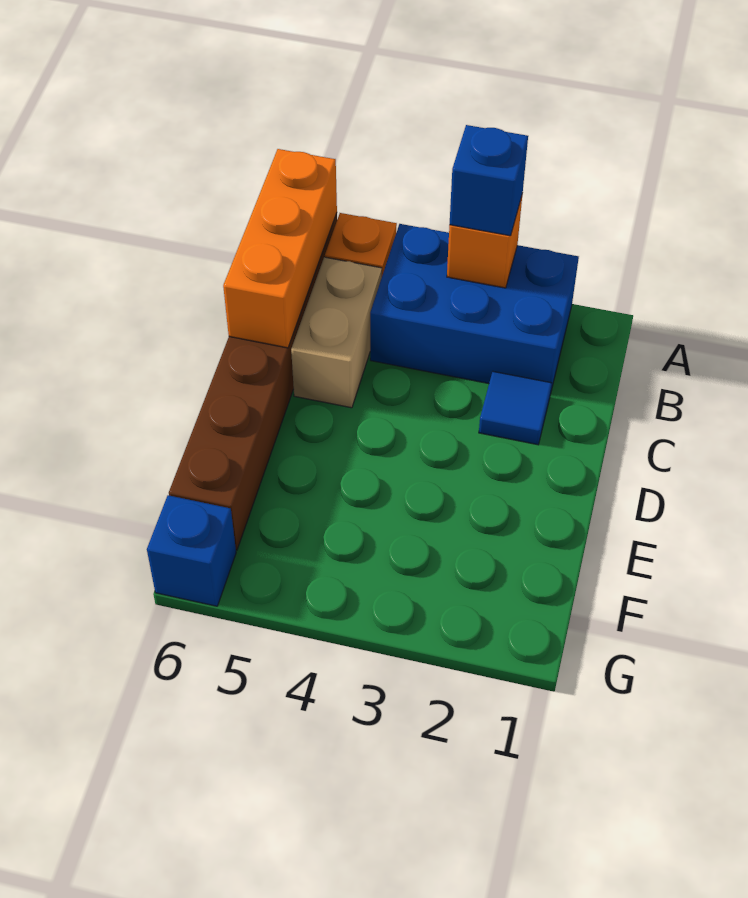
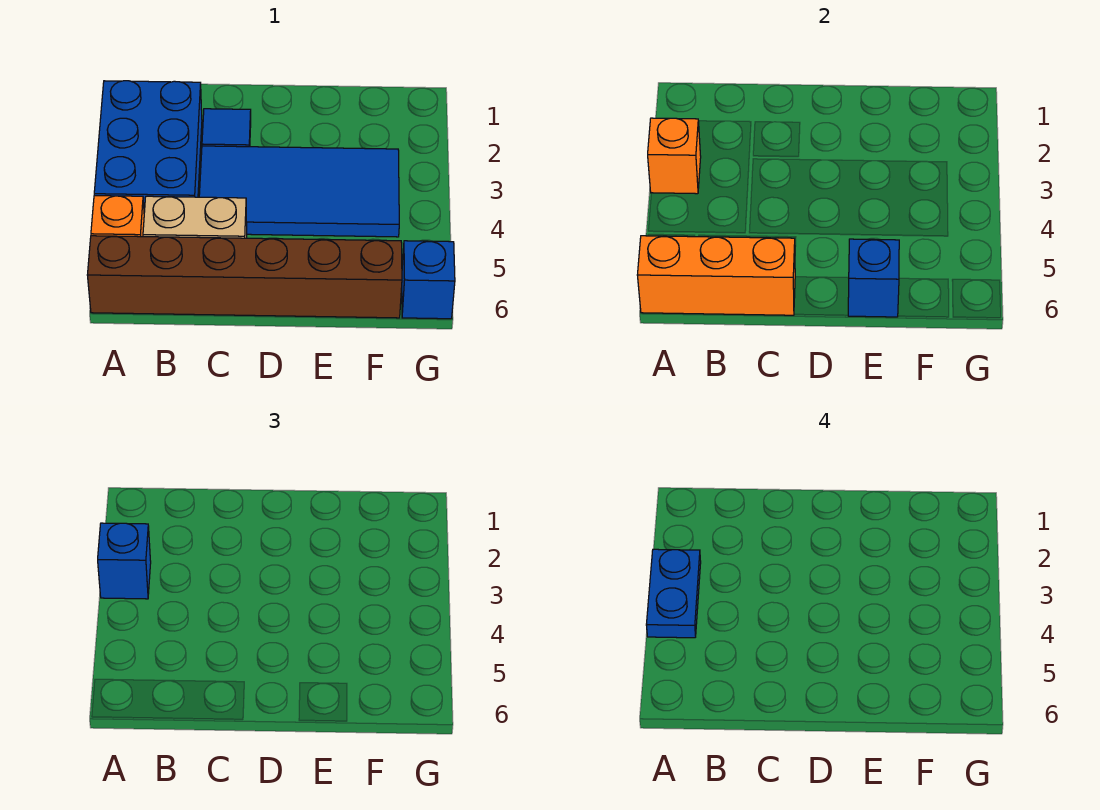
none -> blue plate A3:A4 level 4
none -> blue tile C3:F4 level 1
none -> blue brick E6 level 2

